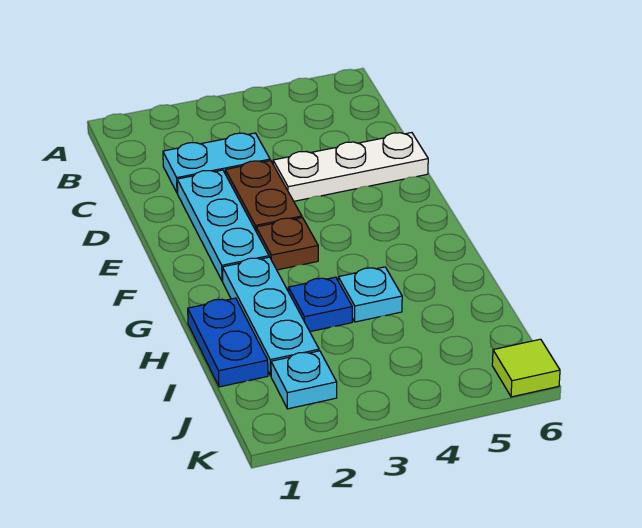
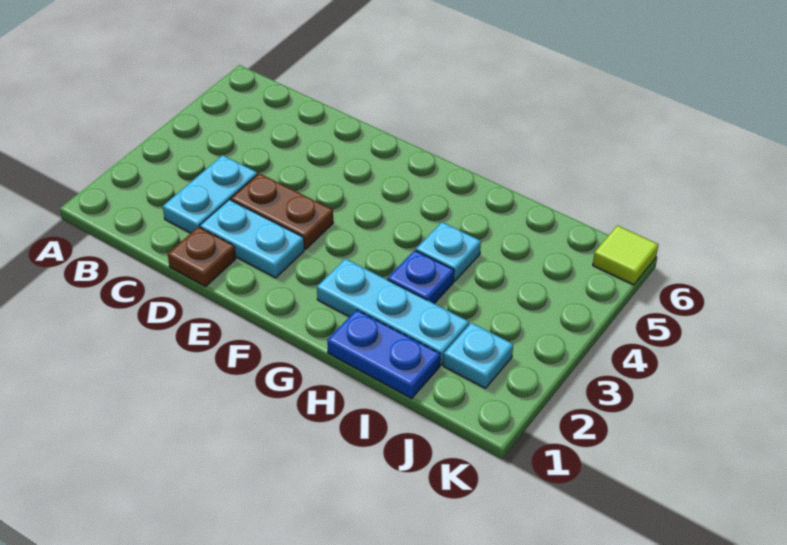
cyan plate D2:F2 level 1 -> cyan plate D2:E2 level 1
white plate D4:D6 level 1 -> none
brown plate F3 level 1 -> brown plate D1 level 1

